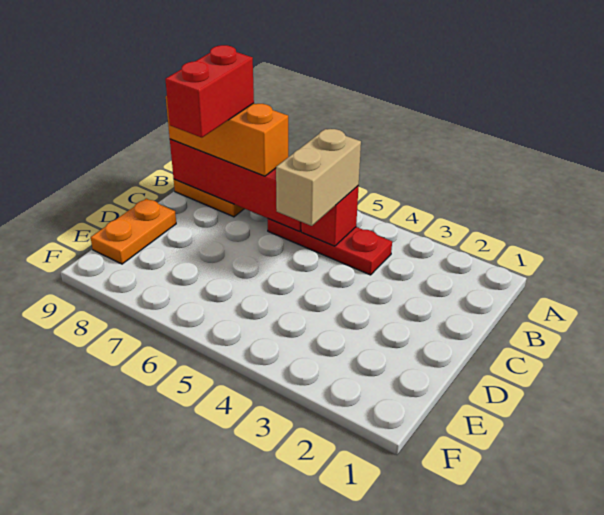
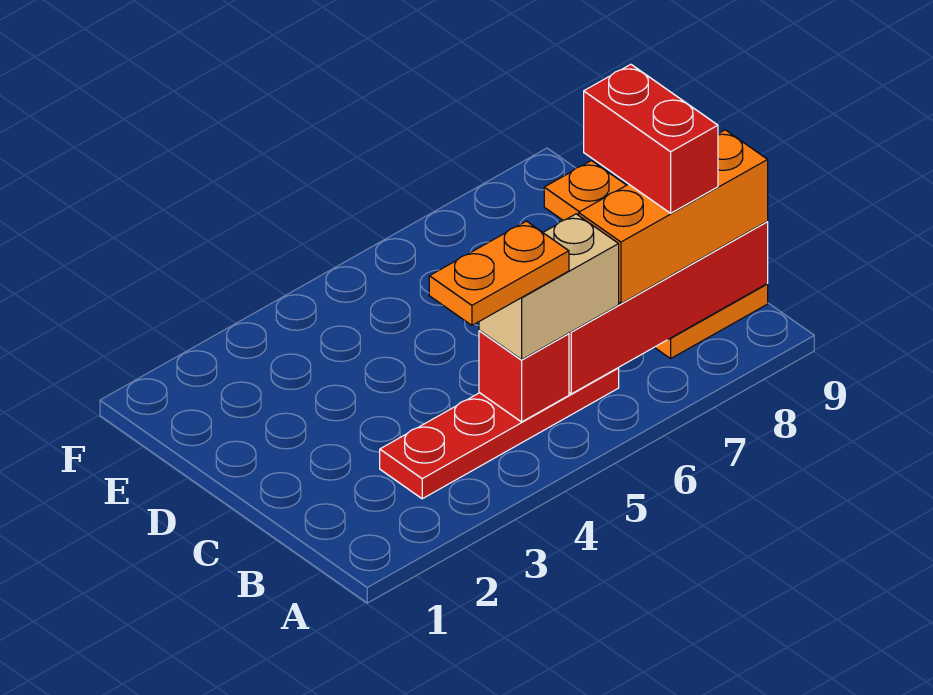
red plate B4:B6 level 1 -> red plate B3:B6 level 1
none -> orange plate B4:B5 level 4
tan brick B5:C5 level 3 -> tan brick B5:B6 level 3

